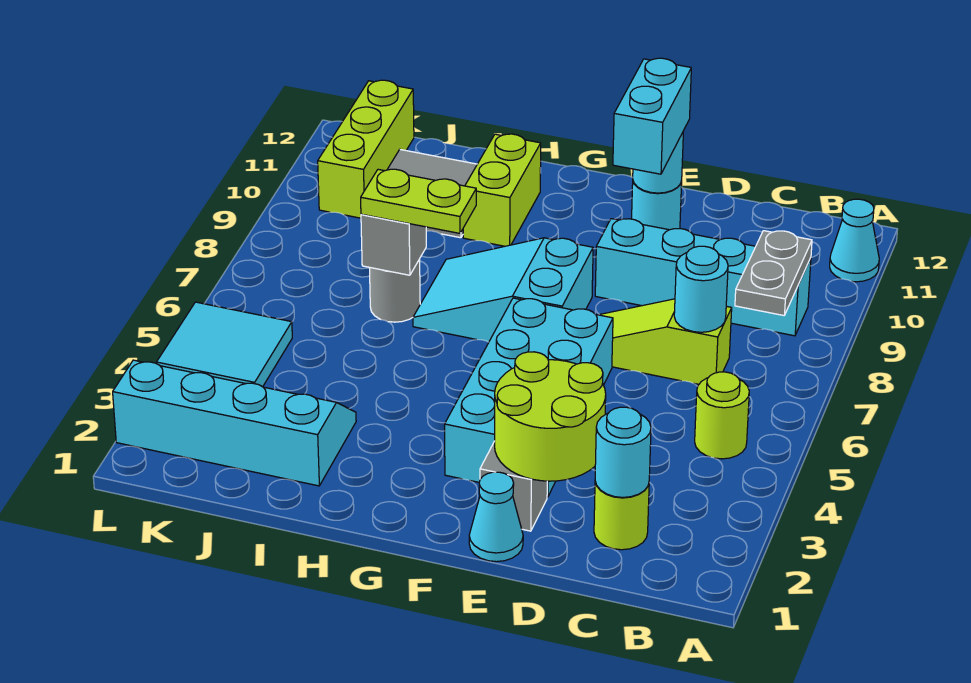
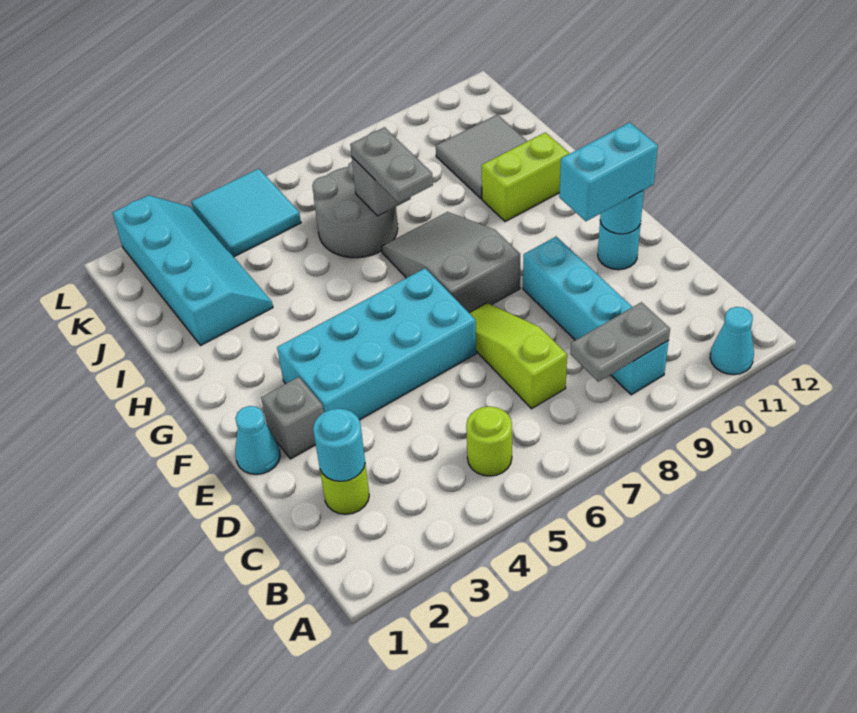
cyan round brick C7 level 2 -> none
lime round brick D2:E3 level 2 -> none
cyan slope F7:H8 level 1 top F -> grey slope F7:H8 level 1 top F
lime plate H7:I7 level 3 -> grey plate H7:I7 level 3
grey round brick I7 level 1 -> grey round brick I6:J7 level 1
lime brick K10:K12 level 1 -> none

